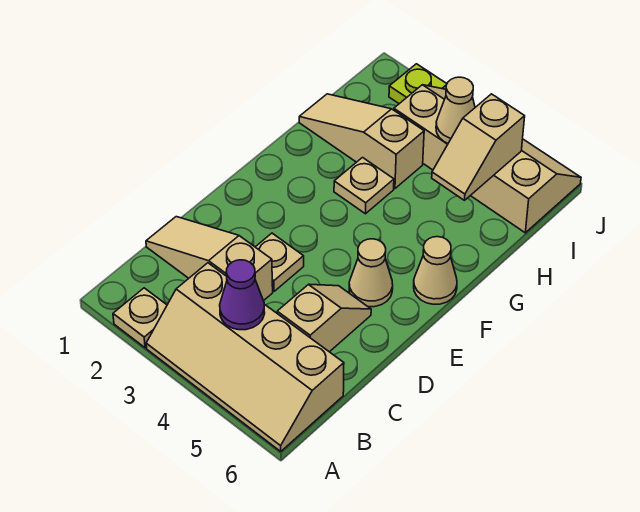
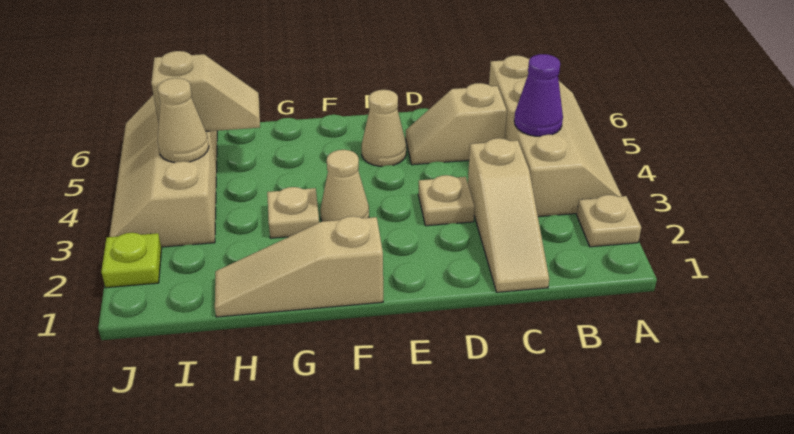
tan cone F6 level 1 -> tan cone F3 level 1
tan slope H1:H3 level 1 top 3 -> tan slope F1:H1 level 1 top F

